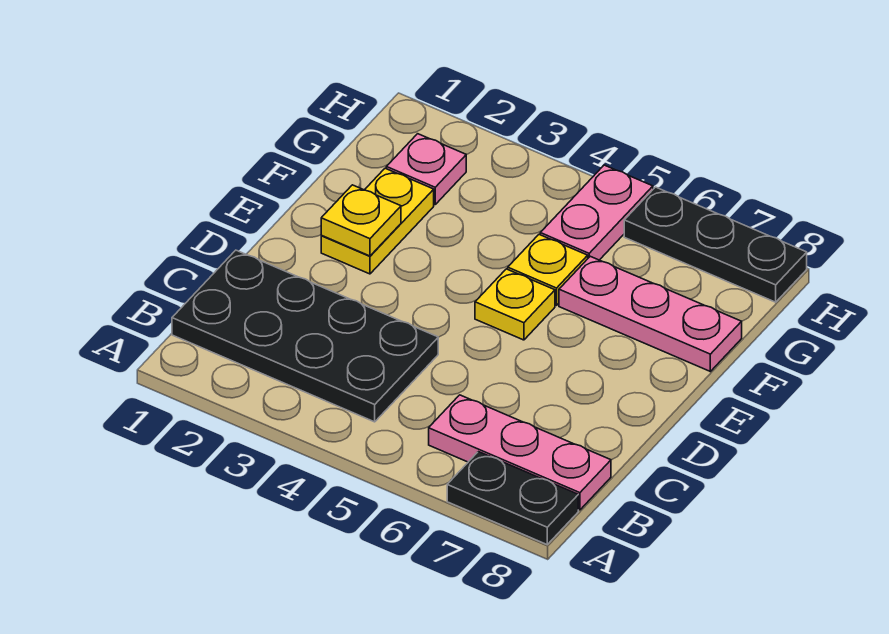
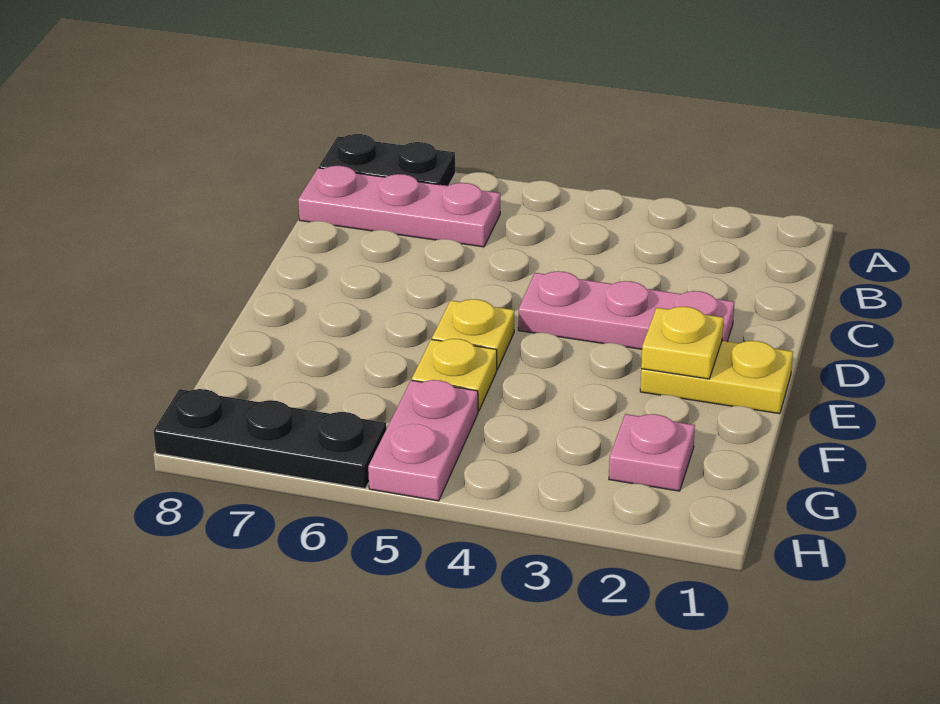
black plate B1:C4 level 1 -> none
yellow plate E2:F2 level 1 -> yellow plate E1:E2 level 1
pink plate F6:F8 level 1 -> pink plate D2:D4 level 1

